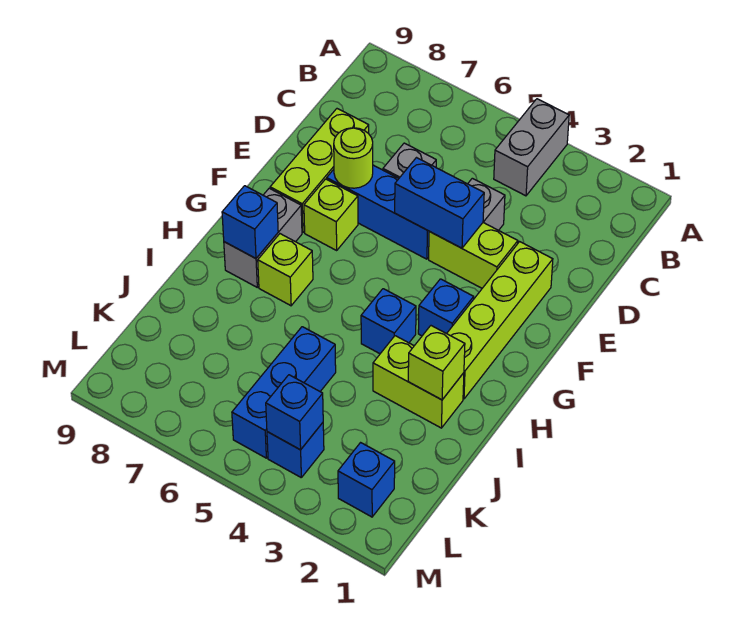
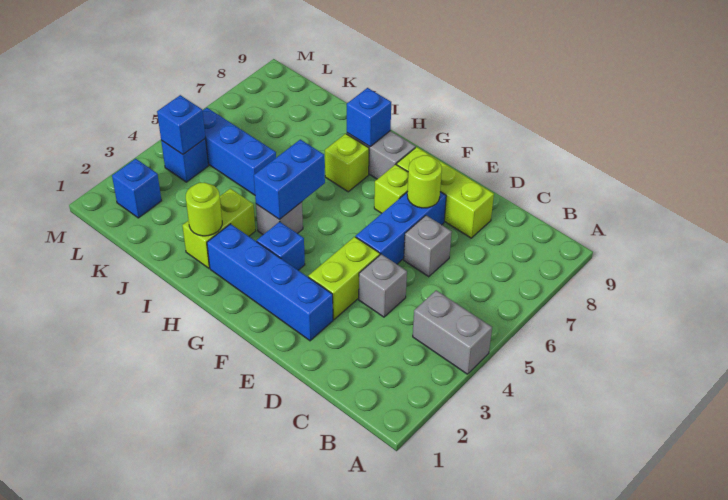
lime brick E2:H2 level 1 -> blue brick E2:H2 level 1
blue brick E4:E5 level 2 -> blue brick H4:H5 level 2
blue brick H4 level 1 -> grey brick H4 level 1
lime brick I2 level 2 -> lime round brick I2 level 2

